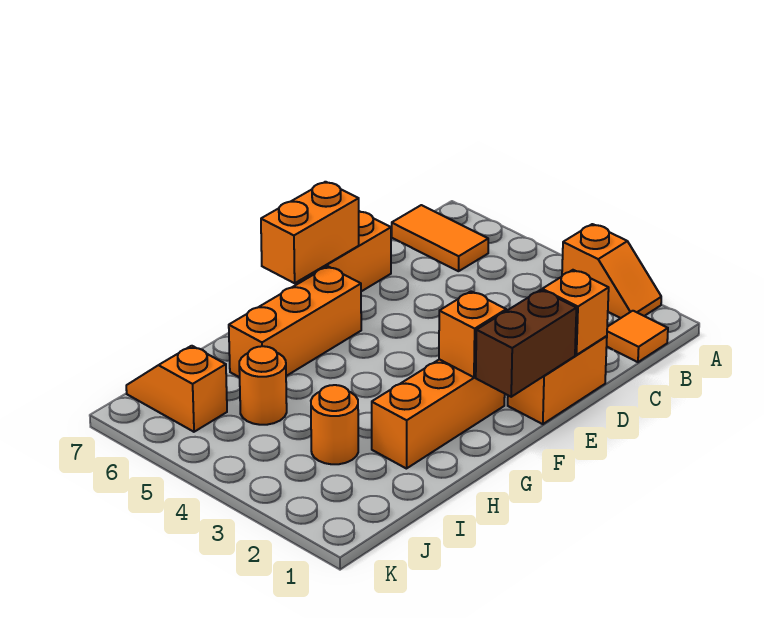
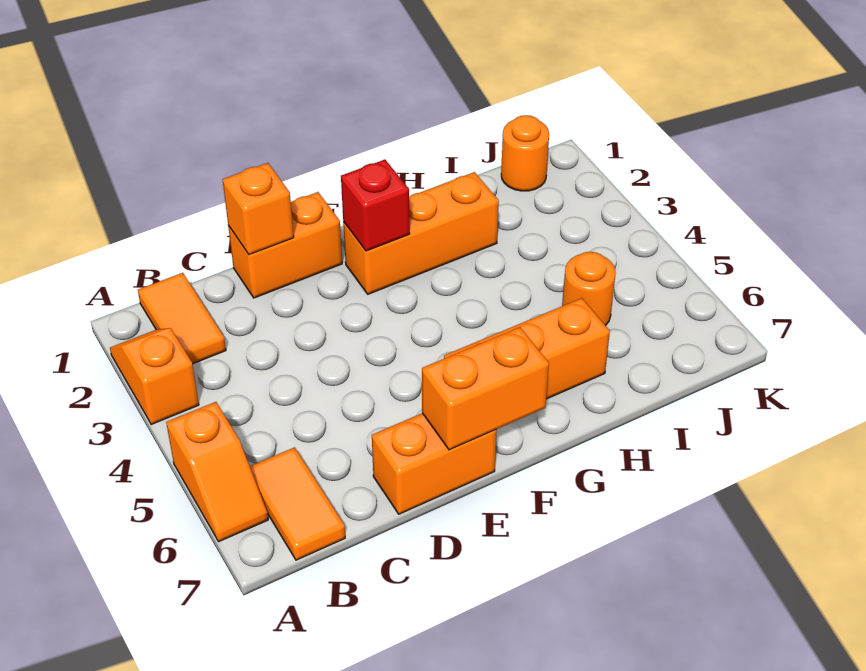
orange tile B1 level 1 -> orange tile B1:B2 level 1
brown brick E1:F1 level 2 -> none
orange brick F2 level 2 -> red brick F2 level 2
orange round brick I3 level 1 -> orange round brick J1 level 1
orange slope J6:J7 level 1 top 6 -> orange slope A5:A6 level 1 top 5

